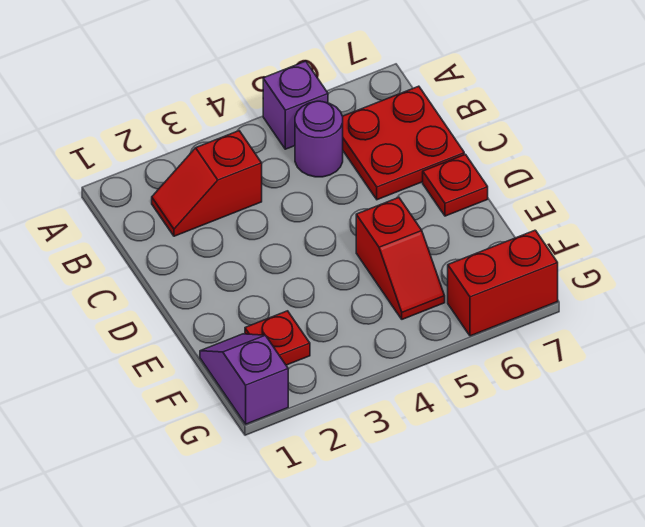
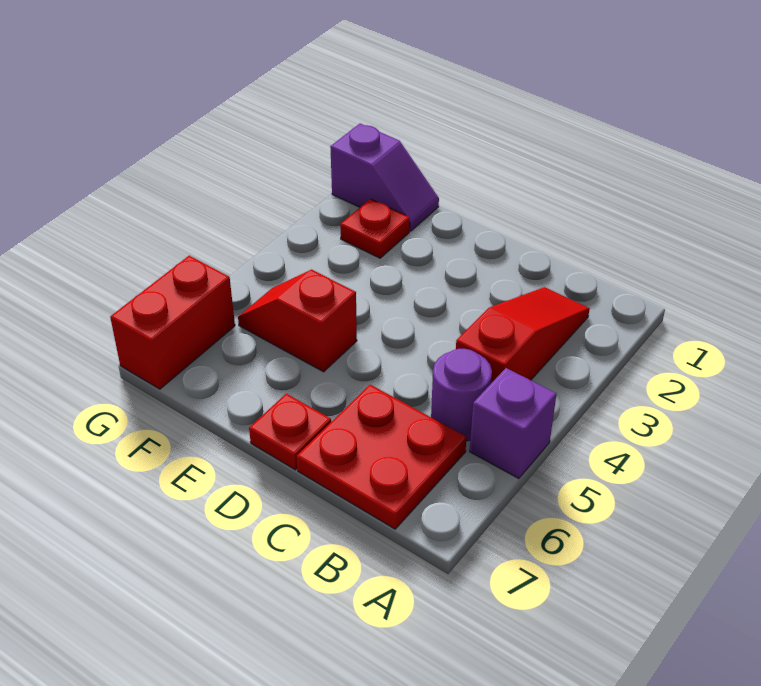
red slope B2:B3 level 1 top 3 -> red slope B2:B4 level 1 top 4

